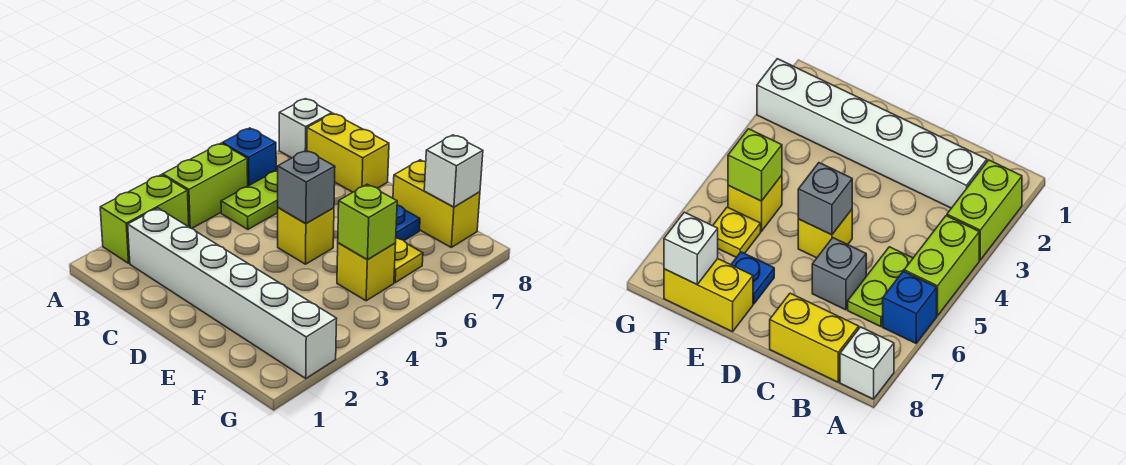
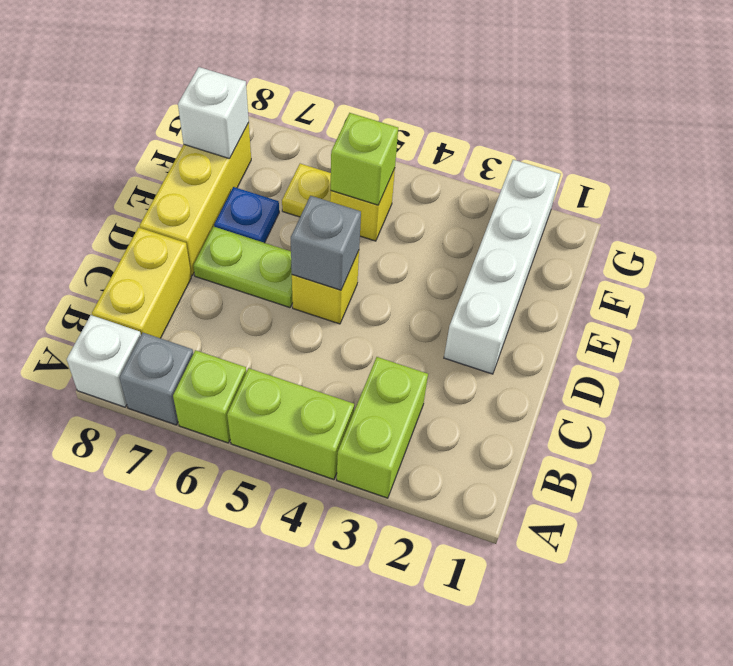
lime brick A2:A3 level 1 -> lime brick A3:B3 level 1
blue brick A6 level 1 -> lime brick A6 level 1
white brick B2:G2 level 1 -> white brick D2:G2 level 1
lime plate B5:B6 level 1 -> lime plate D6:D7 level 1
grey brick C6 level 1 -> grey brick A7 level 1
yellow brick E8:F8 level 1 -> yellow brick D8:F8 level 1

